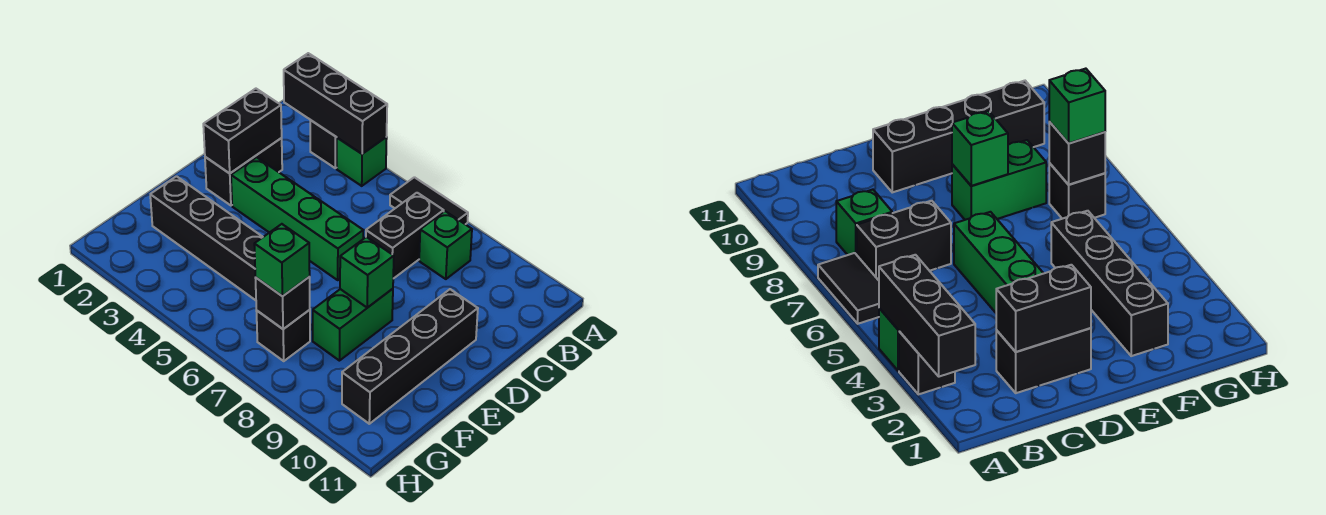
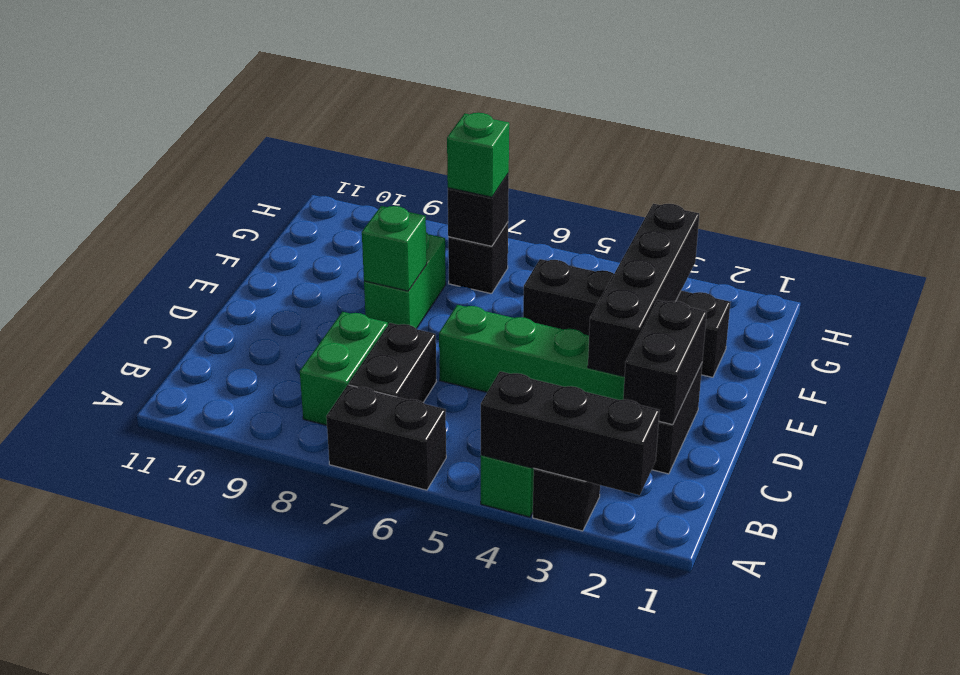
black tile A6:A7 level 1 -> black brick A6:A7 level 1
green brick B8 level 1 -> green brick B8:C8 level 1
black brick D10:G10 level 1 -> black brick D3:G3 level 2

